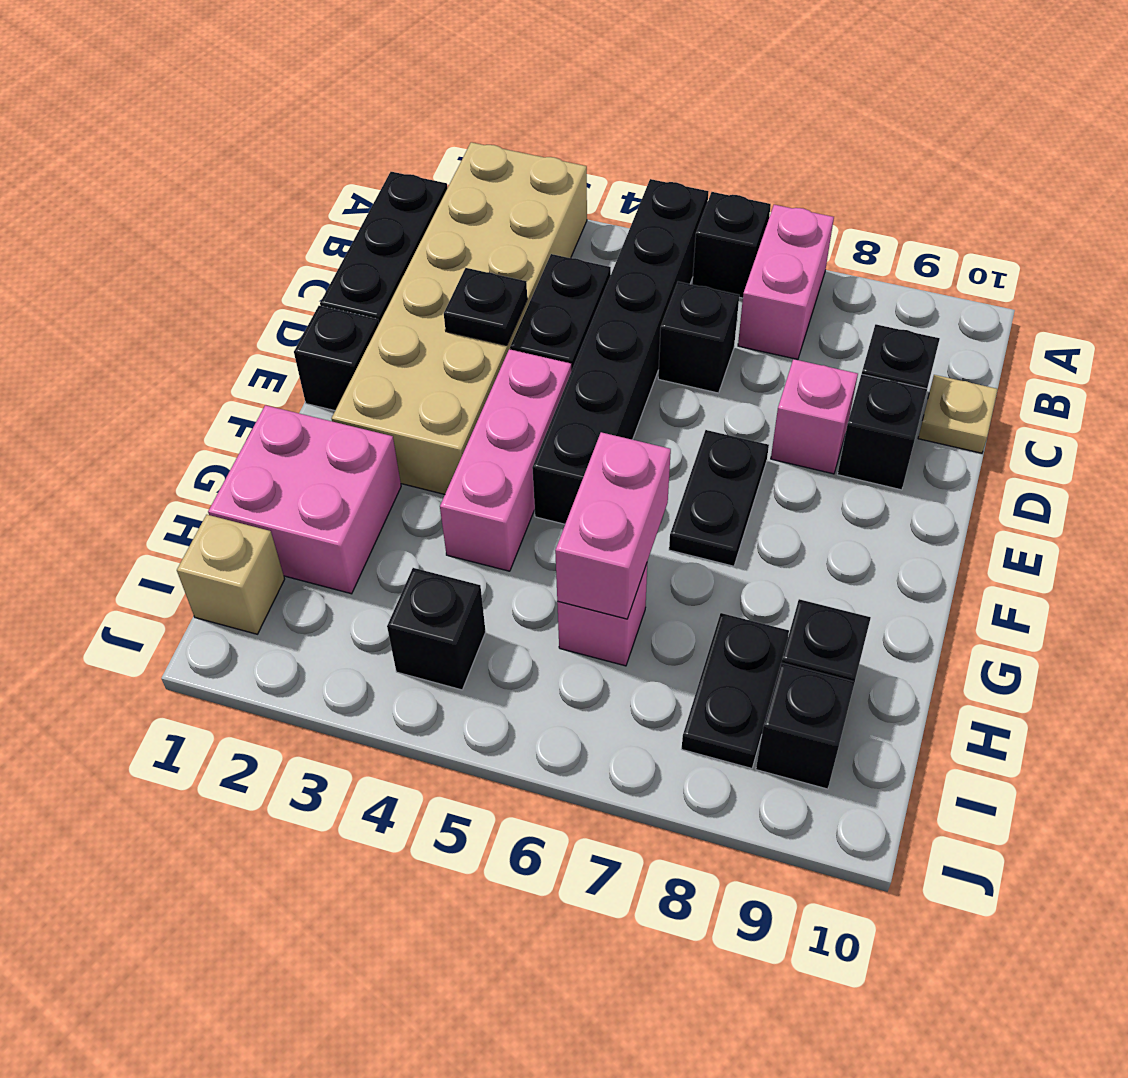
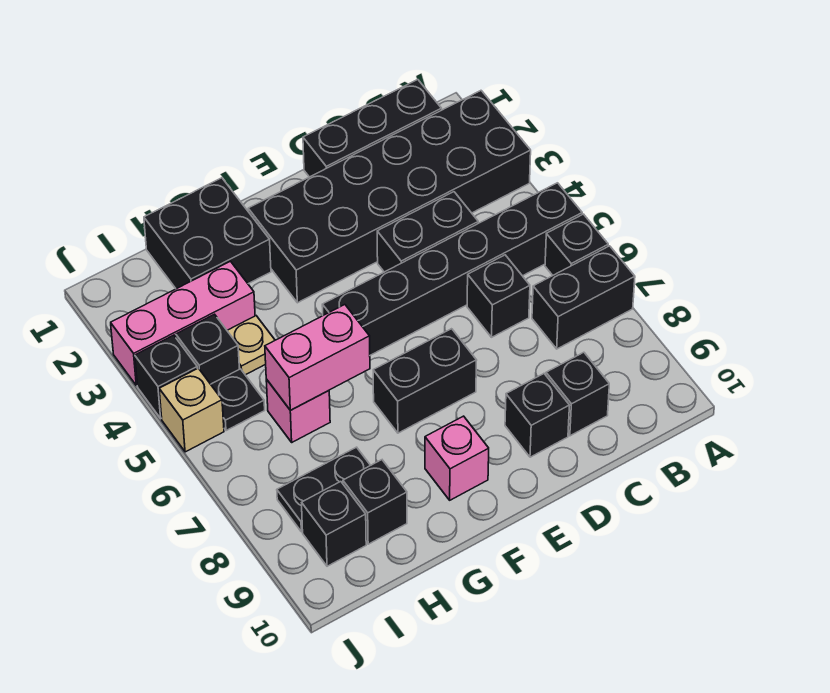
tan brick A2:F3 level 1 -> black brick A2:F3 level 1
pink brick A7:B7 level 1 -> black brick A7:B7 level 1
tan plate C10 level 1 -> tan plate H4 level 1
black plate D3 level 2 -> black plate I5 level 1
pink brick D8 level 1 -> pink brick F9 level 1
black brick E1 level 1 -> black brick J4 level 1
pink brick E4:G4 level 1 -> pink brick H3:J3 level 1
black plate E7:F7 level 1 -> black brick E7:F7 level 1
pink brick G1:H2 level 1 -> black brick G1:H2 level 1
tan brick I1 level 1 -> tan brick J5 level 1

